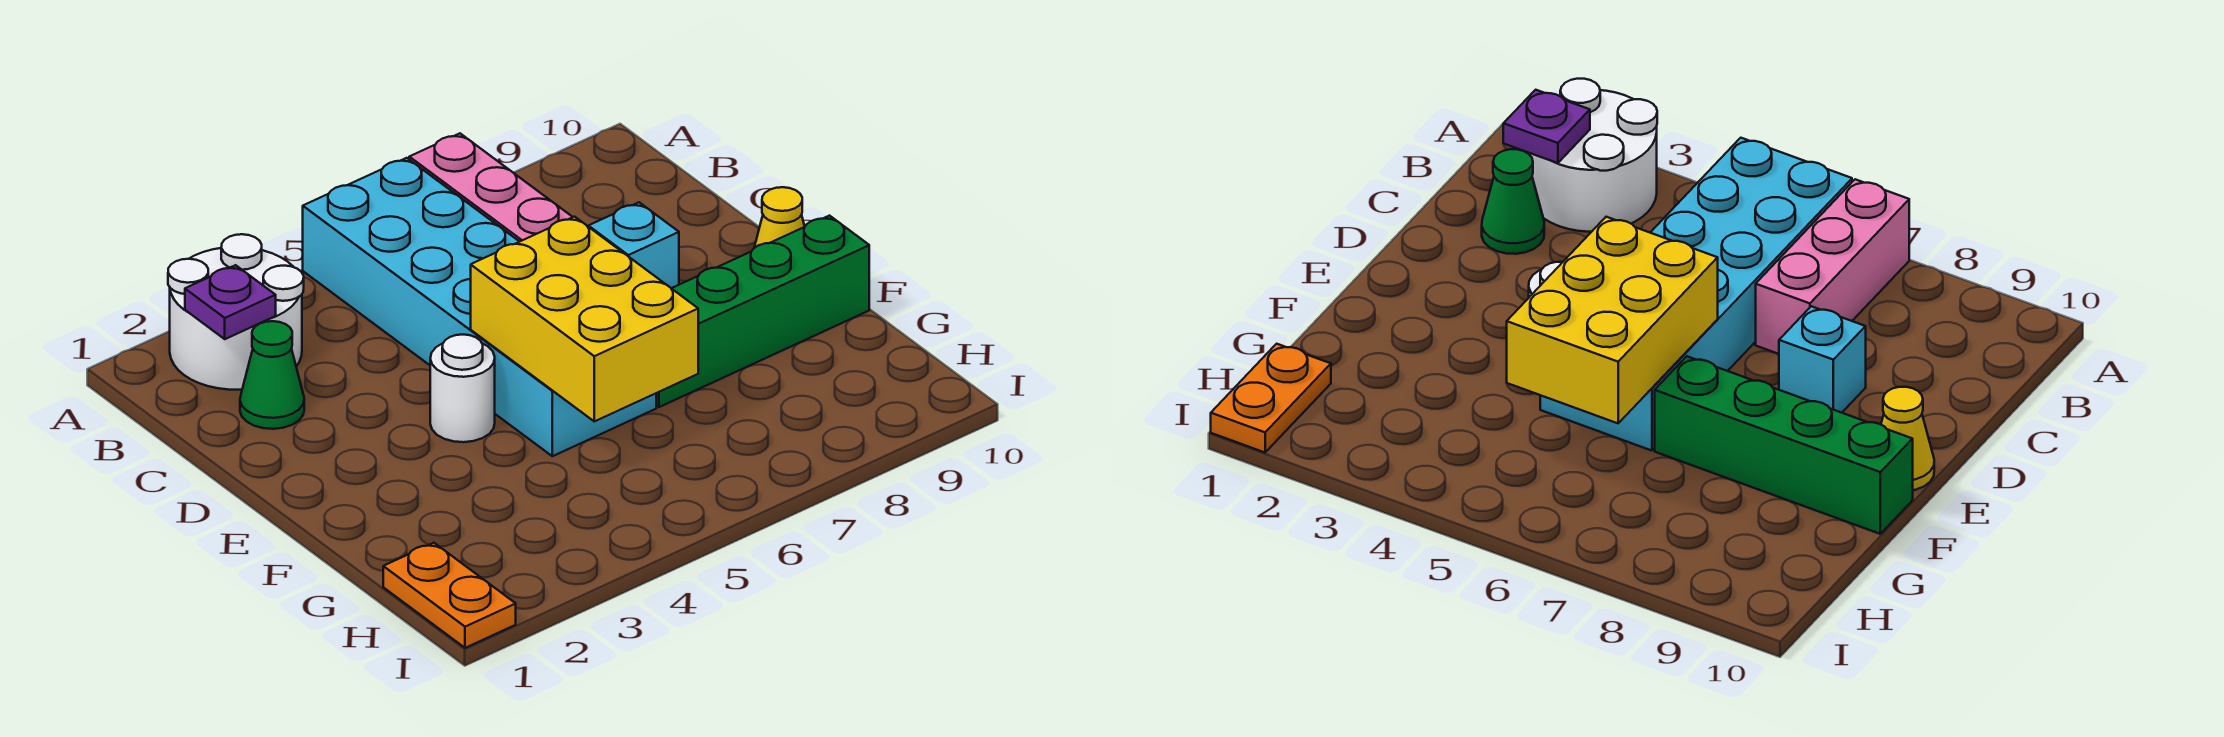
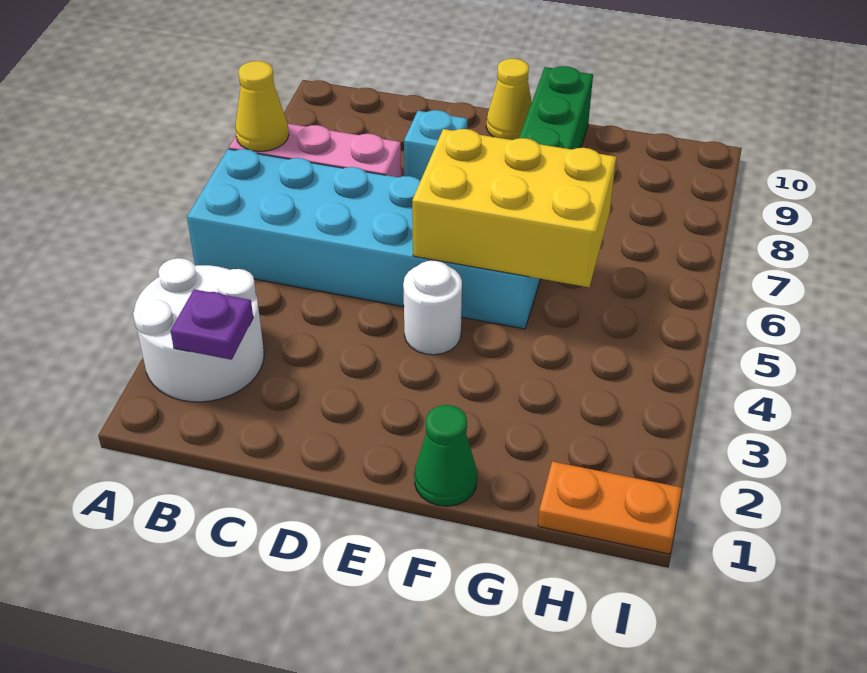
none -> yellow cone A7 level 2
green cone C2 level 1 -> green cone F1 level 1

